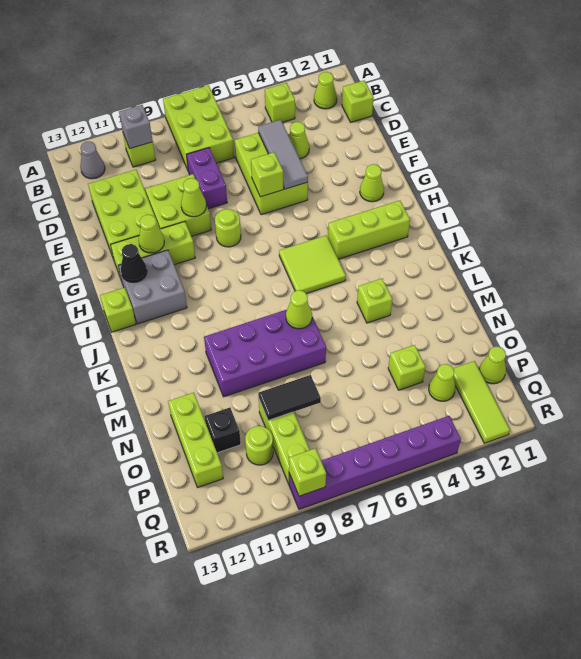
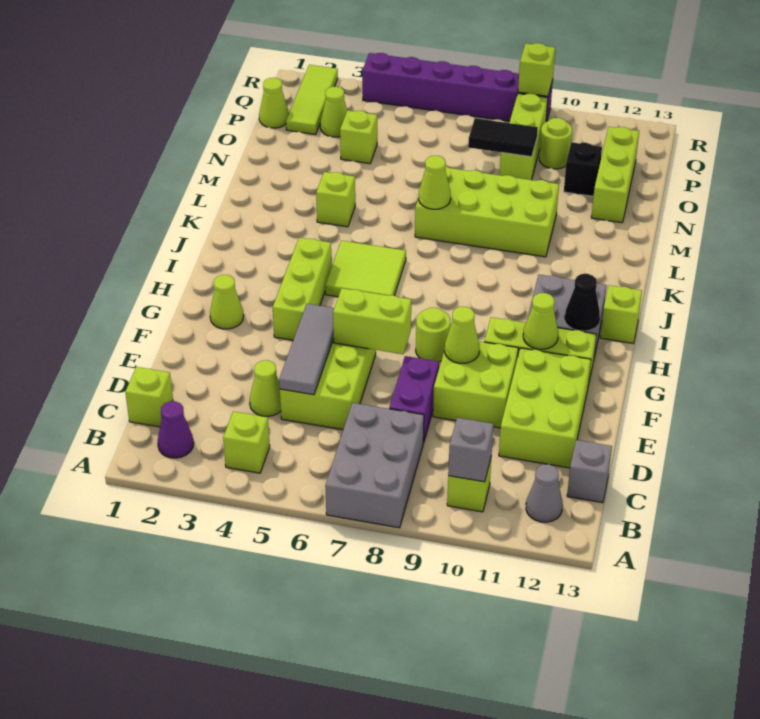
lime brick A7:C8 level 1 -> grey brick A7:C8 level 1
lime cone B2 level 1 -> purple cone B2 level 1
none -> grey brick C13 level 1
lime brick F6 level 2 -> lime brick F6:F7 level 2
lime brick I2:I4 level 1 -> lime brick G4:I4 level 1
purple brick L7:M10 level 1 -> lime brick L7:M10 level 1

